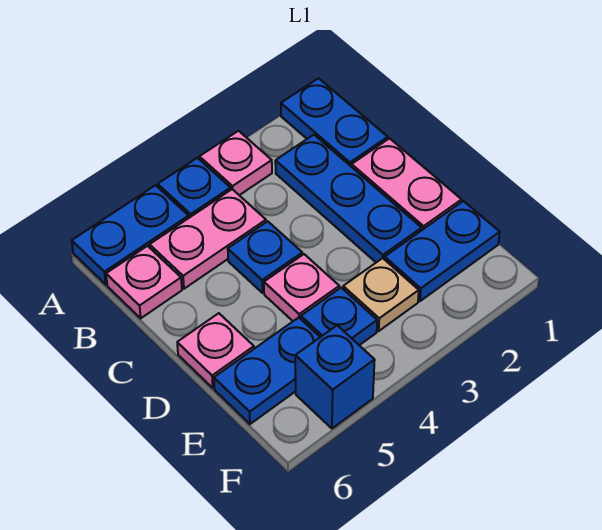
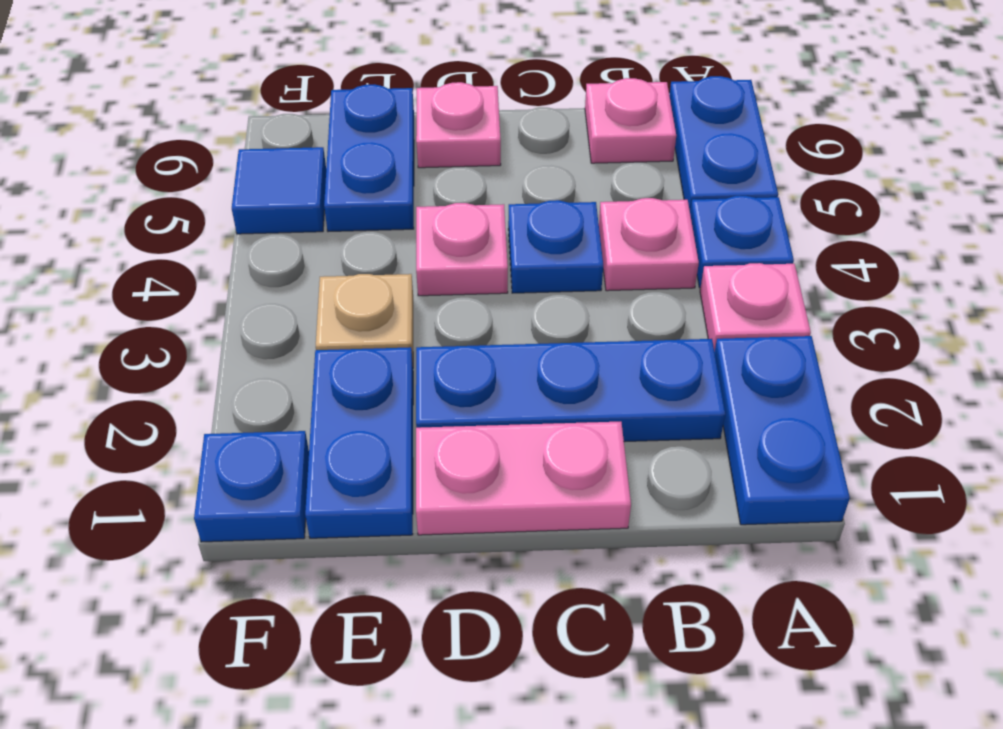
blue plate A1:B1 level 1 -> blue plate A1:A2 level 1
pink plate B4:B5 level 1 -> pink plate B4 level 1
blue plate E4 level 1 -> blue plate F1 level 1
blue brick F5 level 1 -> blue tile F5 level 1

